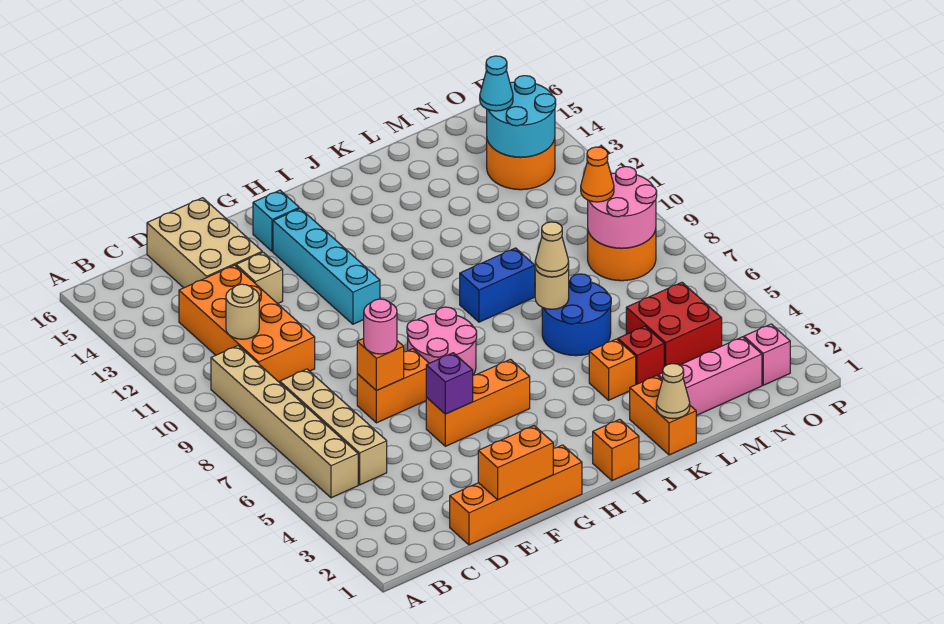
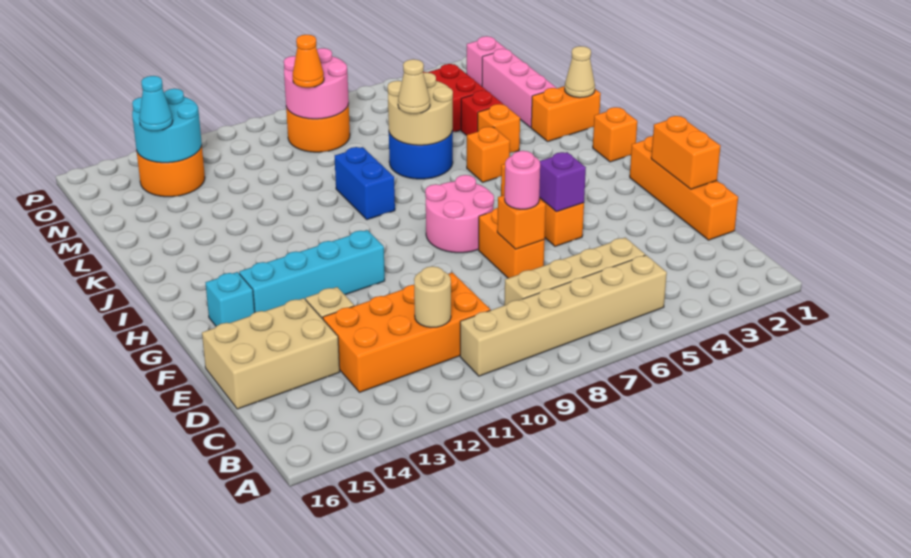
none -> orange brick J5 level 1
tan round brick K7 level 2 -> tan round brick K6:L7 level 2

